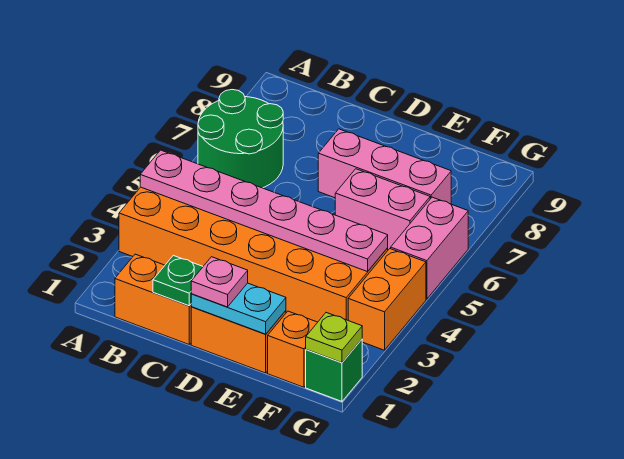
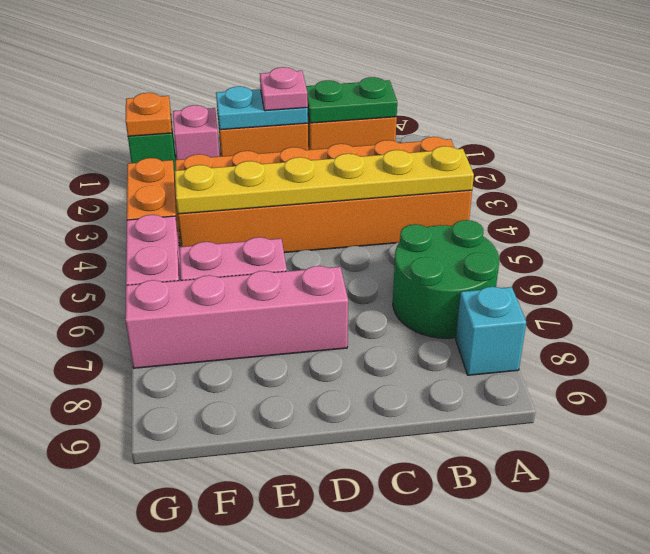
pink plate A4:F4 level 2 -> yellow plate A4:F4 level 2
none -> cyan brick A8 level 1
green plate C1 level 2 -> green plate B1:C1 level 2
pink brick D7:F7 level 1 -> pink brick D7:G7 level 1
orange brick F1 level 1 -> pink brick F1 level 1
lime plate G1 level 2 -> orange plate G1 level 2

